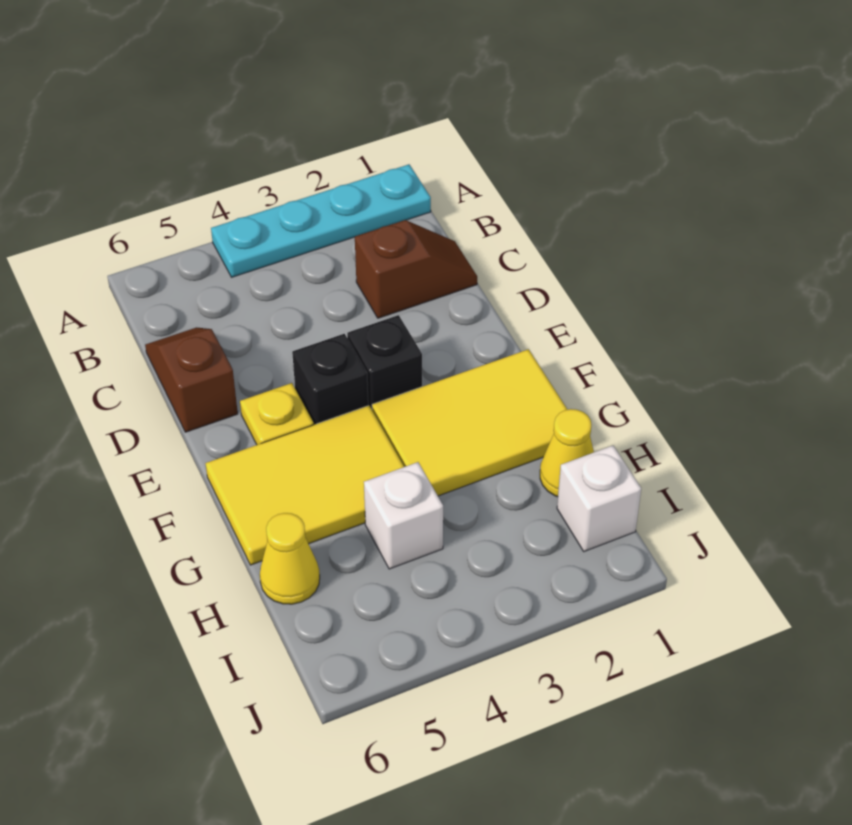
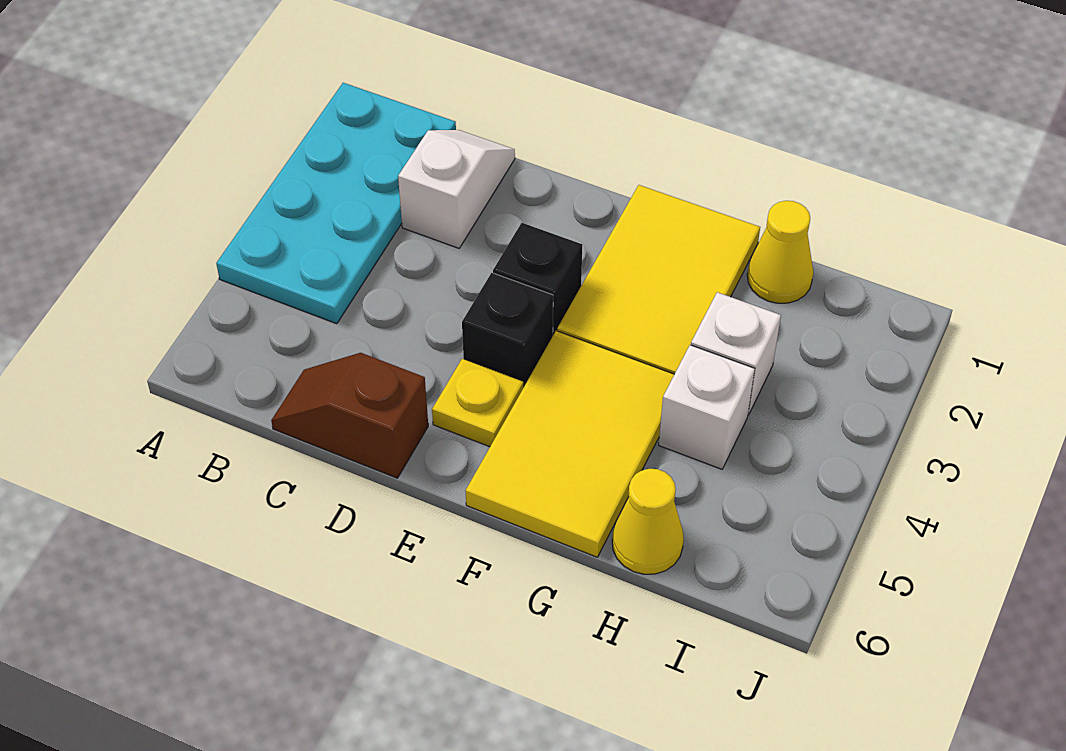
cyan plate A1:A4 level 1 -> cyan plate A1:B4 level 1
brown slope C1:C2 level 1 top 2 -> white slope C1:C2 level 1 top 2
white brick I1 level 1 -> white brick H3 level 1

